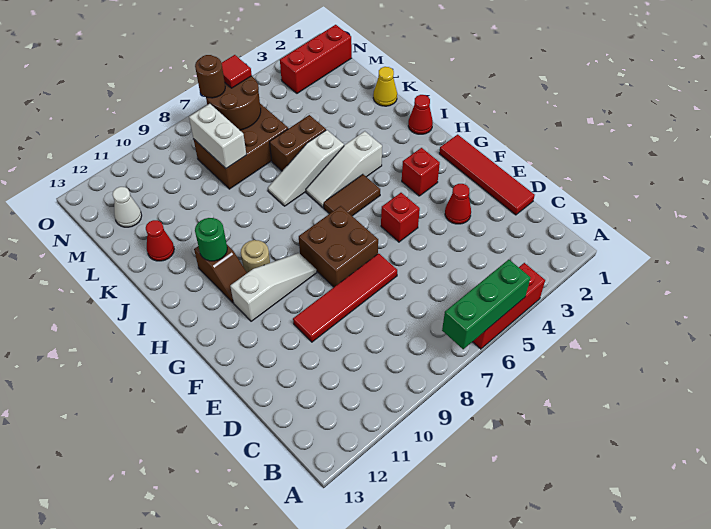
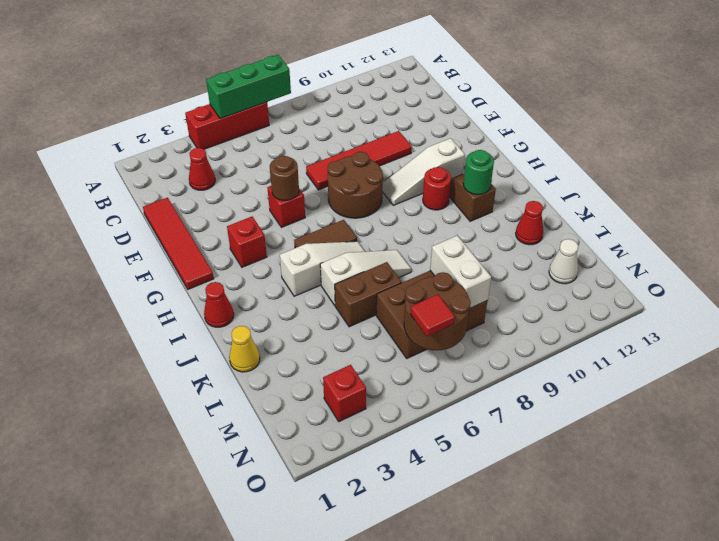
red cone E3 level 1 -> red cone C3 level 1
brown brick F7:G8 level 1 -> brown round brick F7:G8 level 1
tan round brick H10 level 1 -> red round brick H10 level 1
red brick N1:N3 level 1 -> red brick N3 level 1
brown round brick N7 level 3 -> brown round brick F5 level 2

